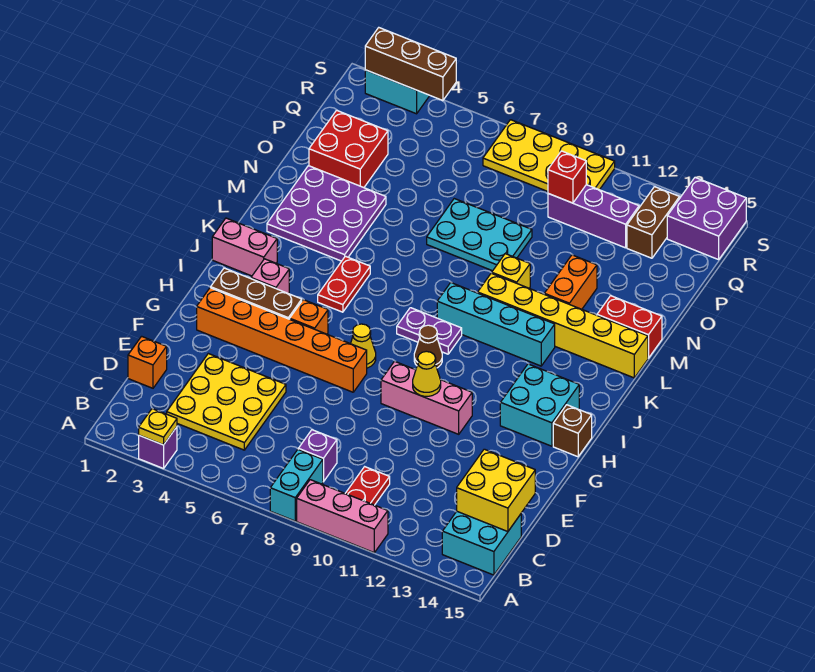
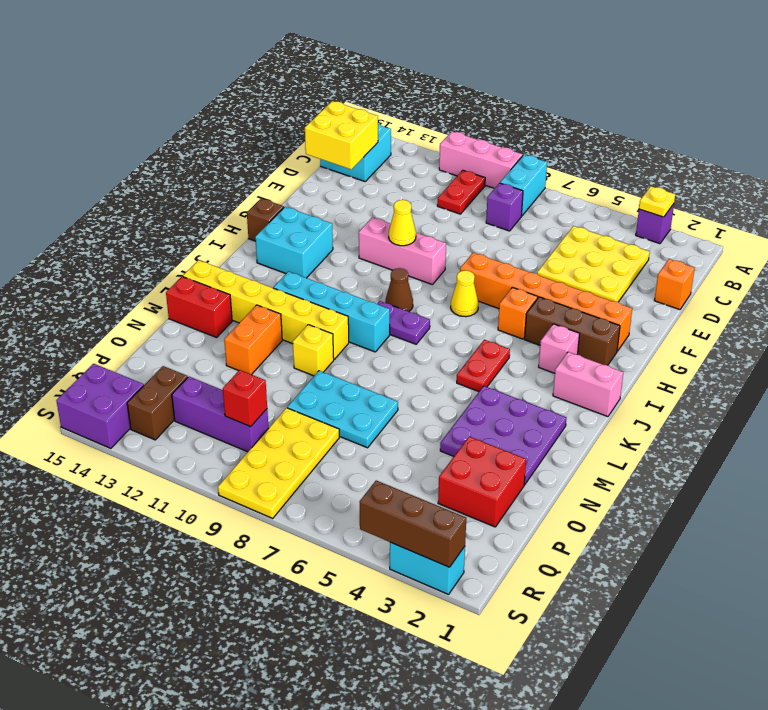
yellow plate R7:S10 level 1 -> yellow plate P8:S9 level 1

